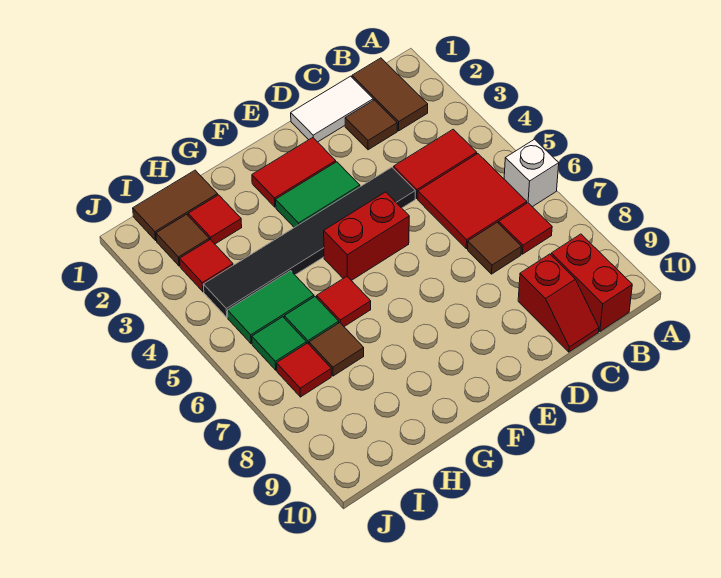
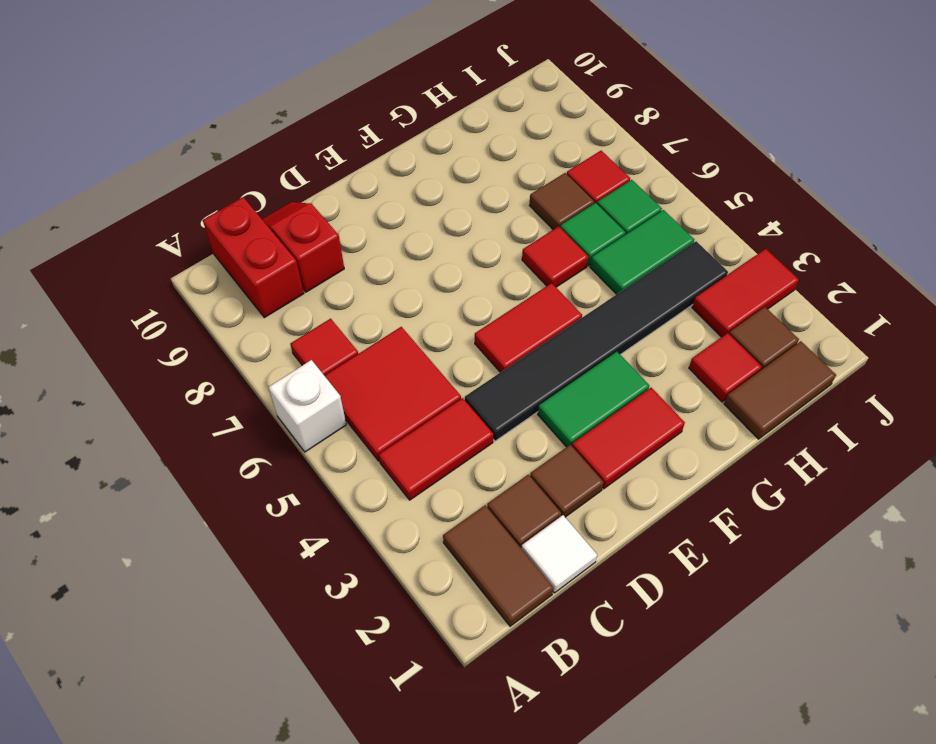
white tile C1:D1 level 1 -> white tile C1 level 1
brown tile C7 level 1 -> brown tile D2 level 1
red brick E5:F5 level 1 -> red tile E5:F5 level 1
red tile I3 level 1 -> red tile I3:J3 level 1

